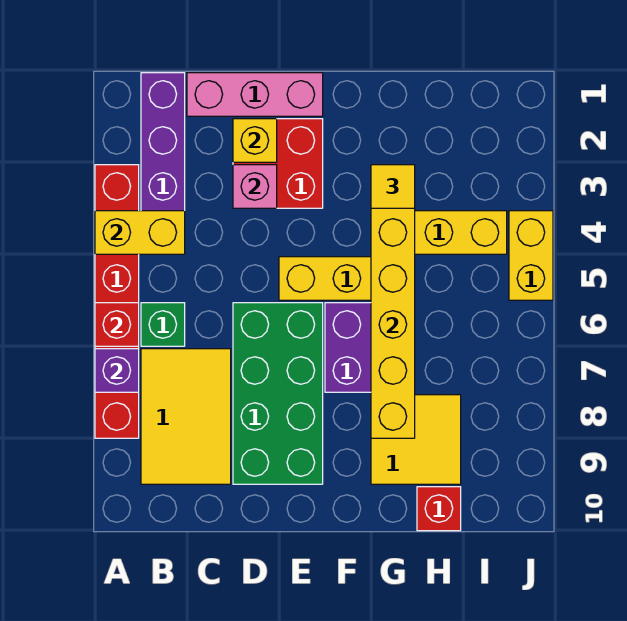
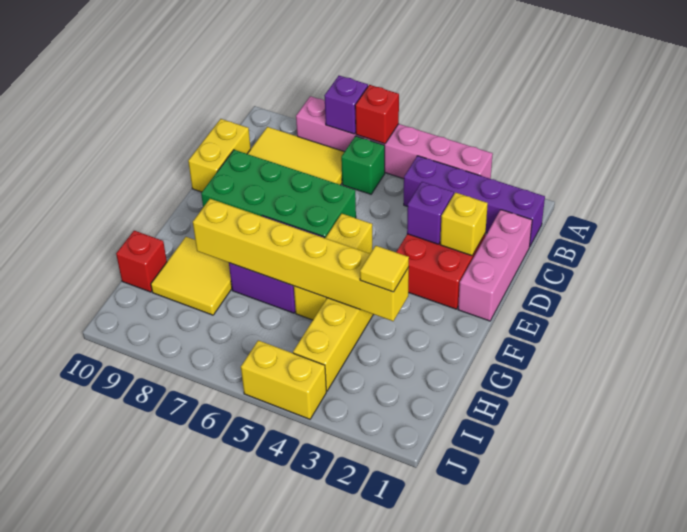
red brick A3:A8 level 1 -> pink brick A3:A8 level 1
yellow brick A4:B4 level 2 -> yellow brick C10:D10 level 1
pink brick D3 level 2 -> purple brick D3 level 2

